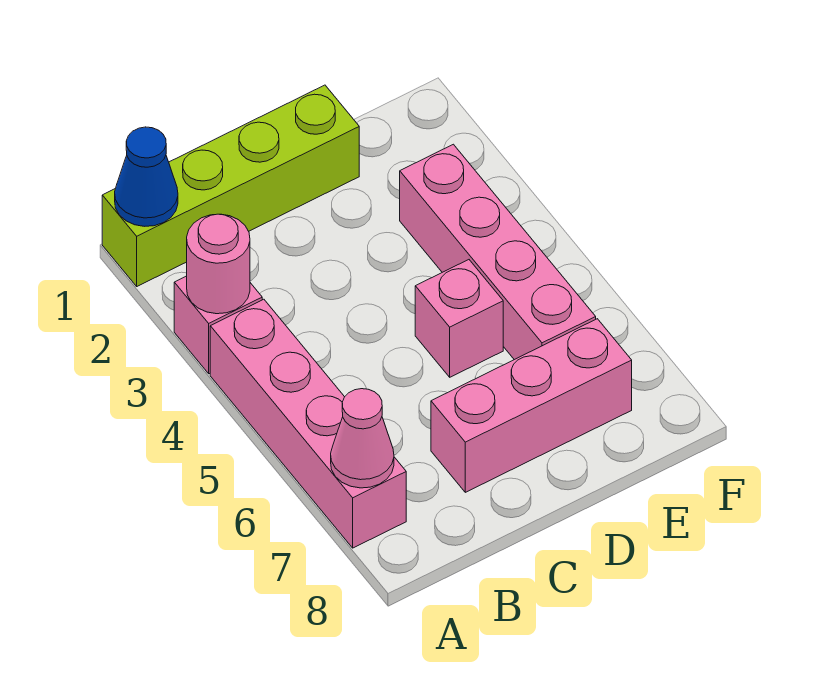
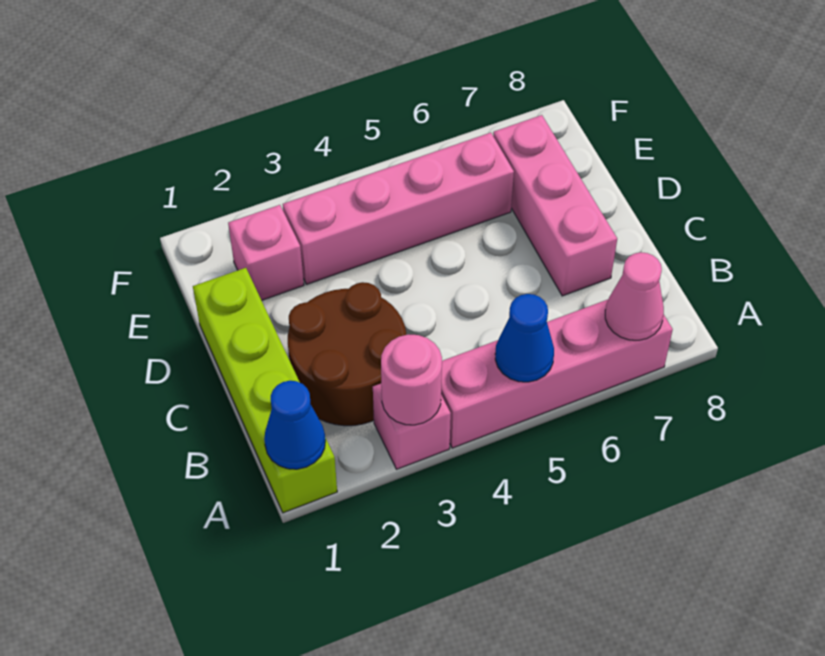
none -> blue cone A5 level 2
none -> brown round brick B2:C3 level 1
pink brick D5 level 1 -> pink brick E2 level 1

